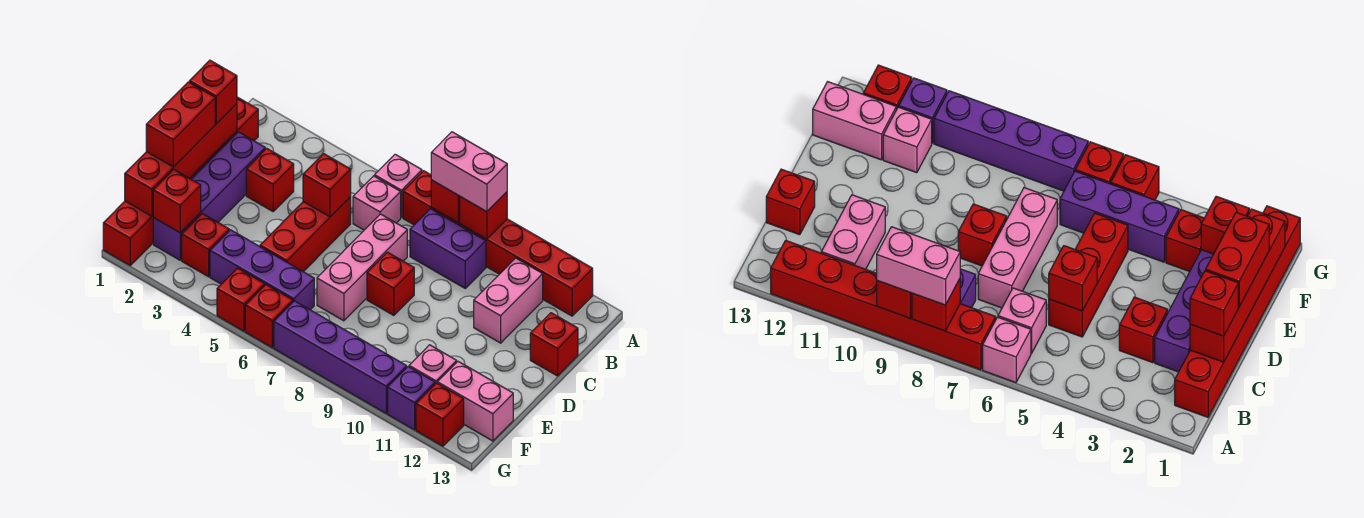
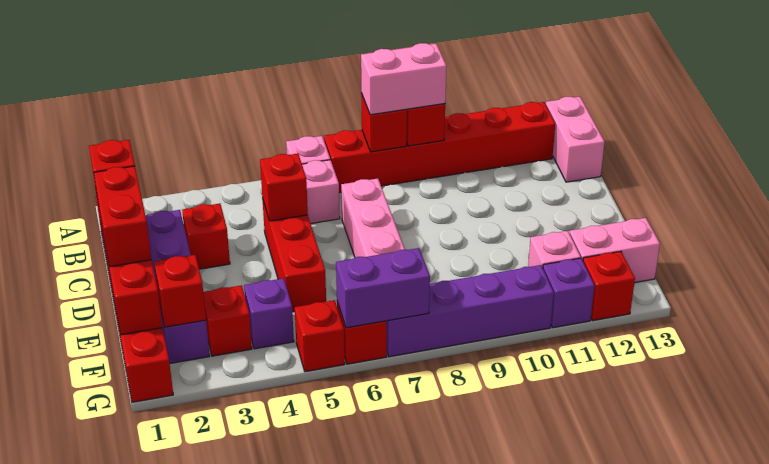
purple brick B8:B9 level 1 -> purple brick G6:G7 level 2
pink brick B11:C11 level 1 -> pink brick A13:B13 level 1
red brick C13 level 1 -> none
red brick D8 level 1 -> none
purple brick F4:F6 level 1 -> purple brick F4 level 1

